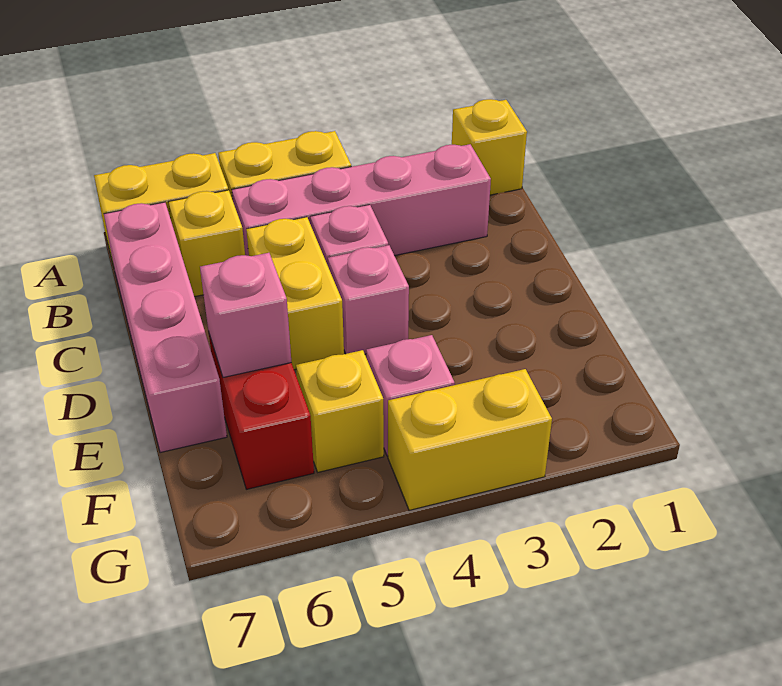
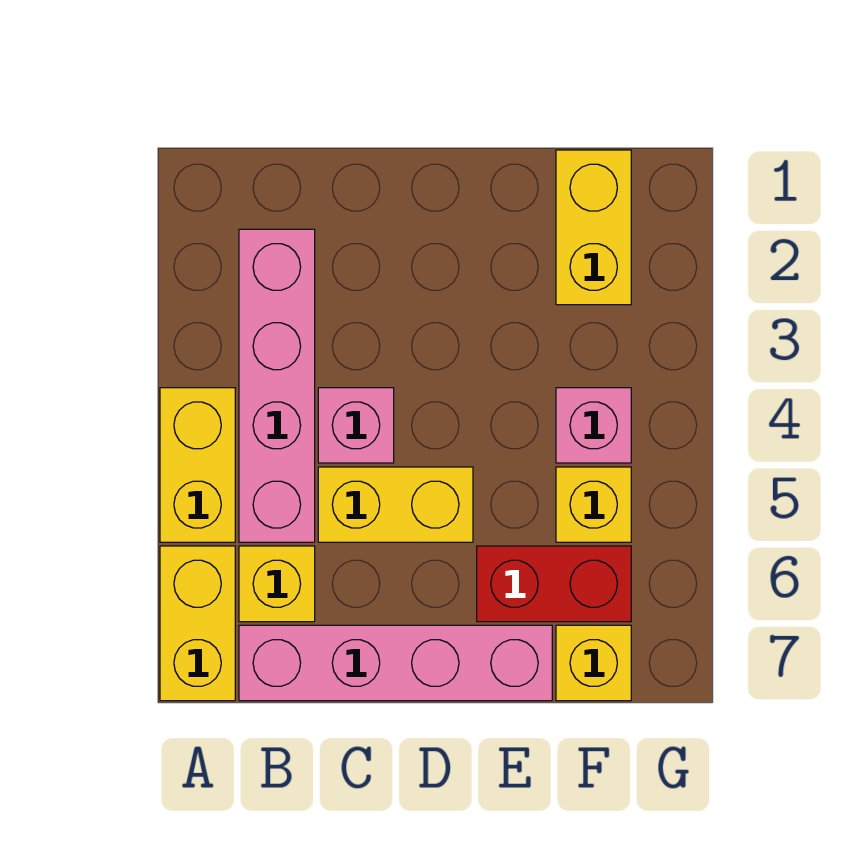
yellow brick A1 level 1 -> yellow brick F7 level 1
pink brick D4 level 1 -> none
pink brick E6 level 2 -> none
yellow brick G3:G4 level 1 -> yellow brick F1:F2 level 1

